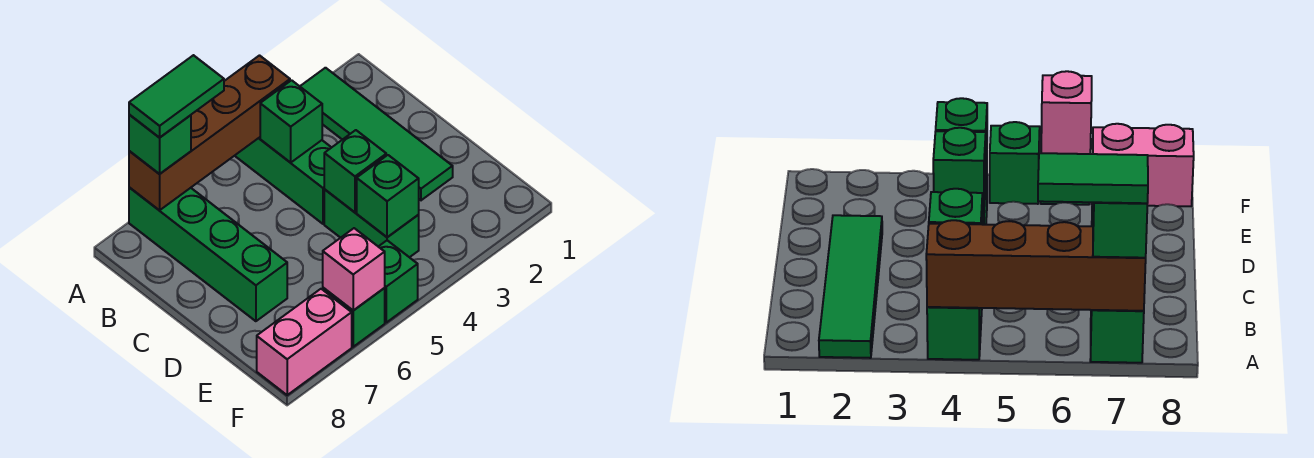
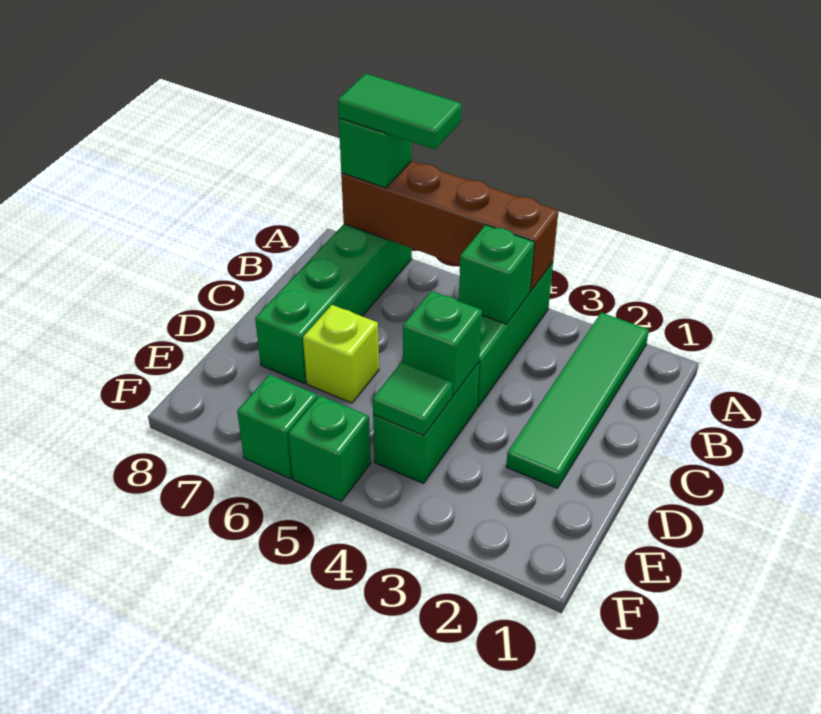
none -> lime brick D6 level 1
green brick E4 level 2 -> green tile E4 level 2
pink brick F6 level 2 -> none
pink brick F7:F8 level 1 -> none

